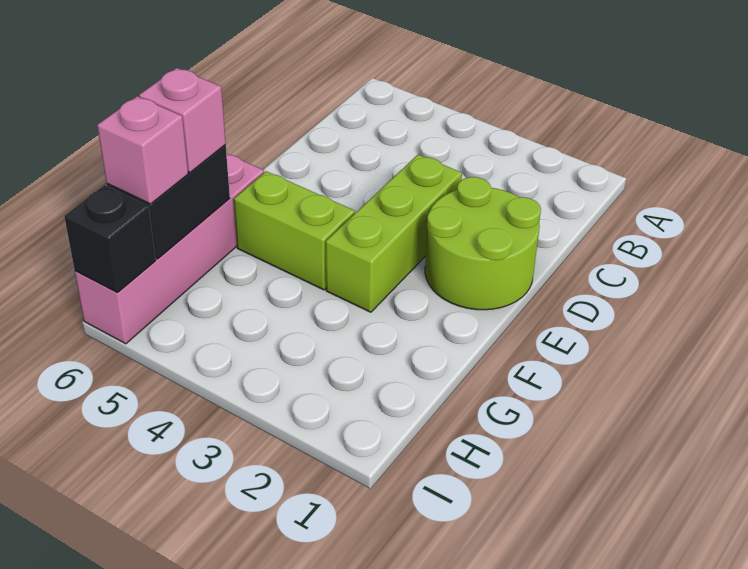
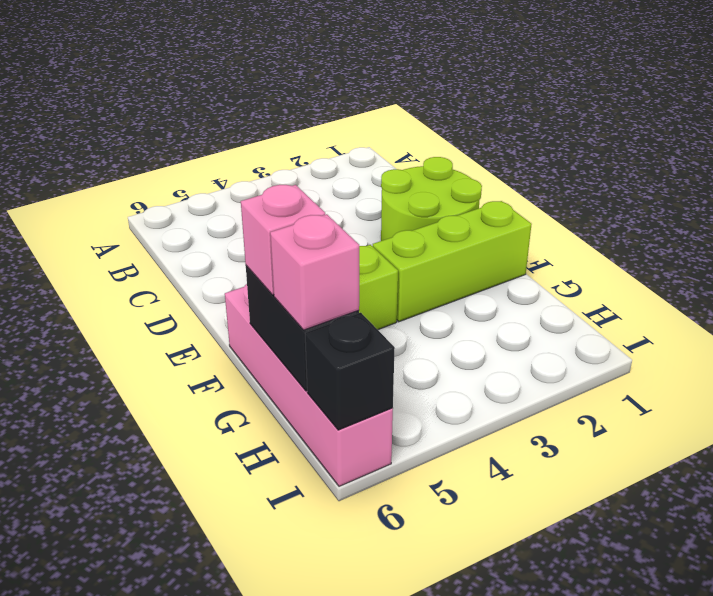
lime brick D3:F3 level 1 -> lime brick F1:F3 level 1

